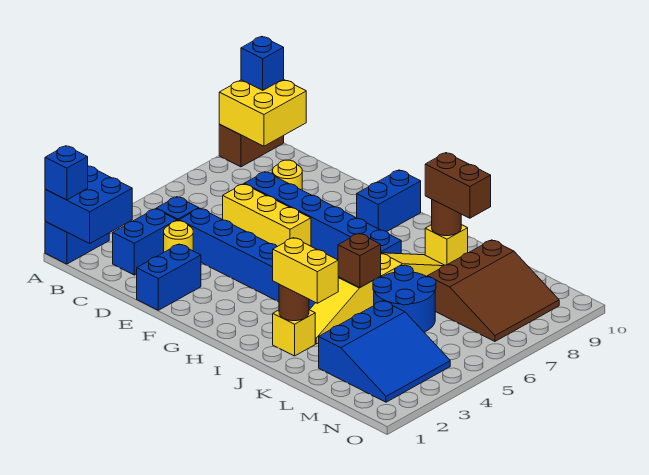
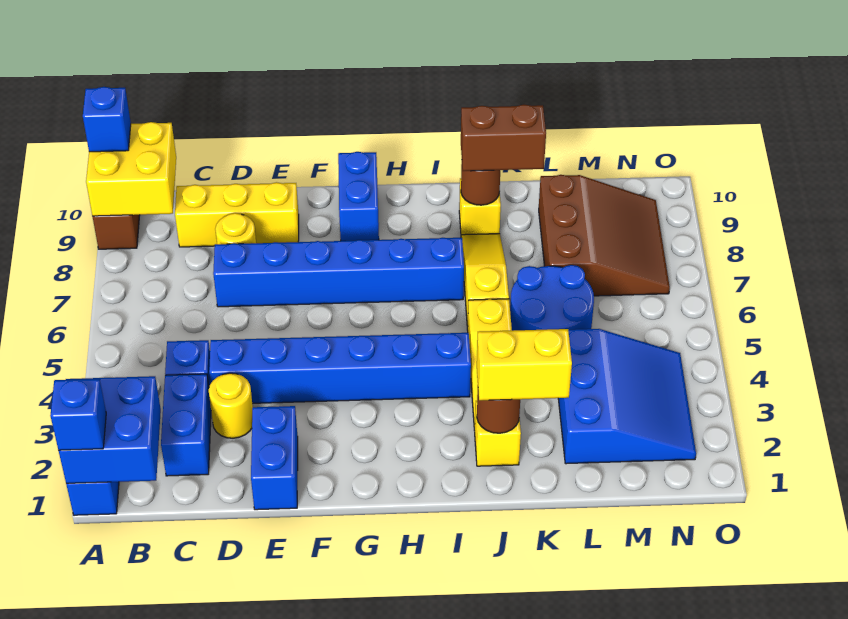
yellow brick D6:F6 level 1 -> yellow brick C9:E9 level 1
brown brick J5 level 2 -> none

